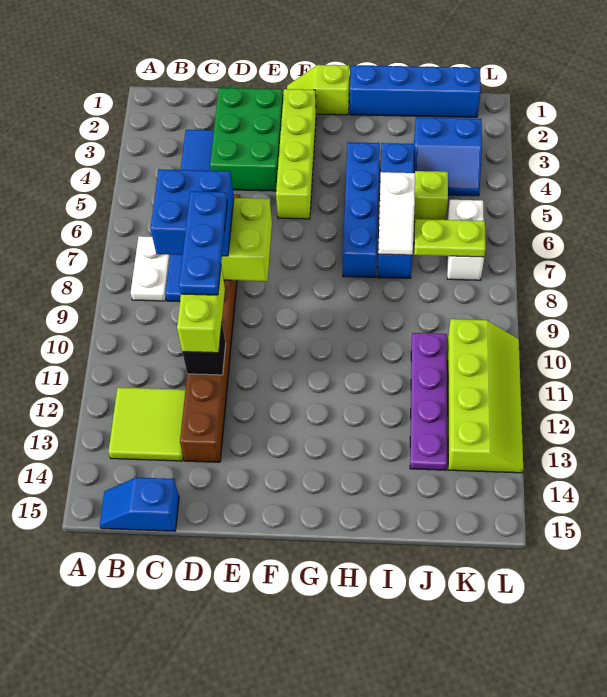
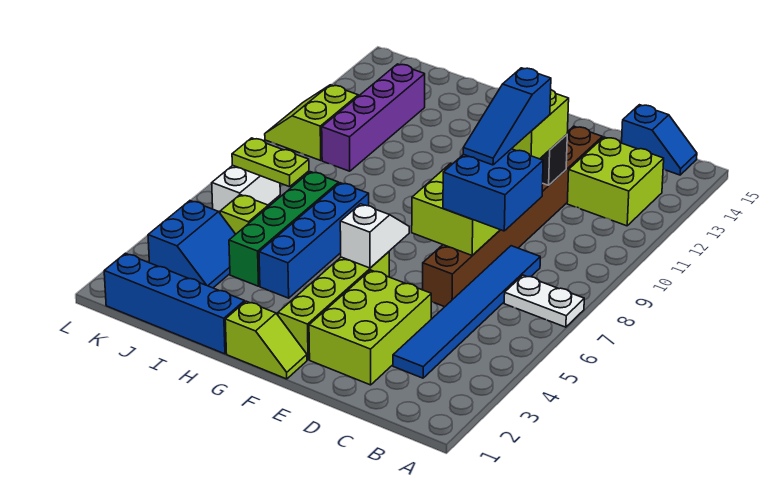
white plate B7:B8 level 1 -> white plate A7:B7 level 1
lime tile B12:C13 level 1 -> lime brick B12:C13 level 1
green brick D2:E4 level 1 -> lime brick D2:E4 level 1
blue plate D8:D10 level 4 -> blue slope D8:D10 level 4 top 10
blue brick I4:I7 level 1 -> green brick I4:I7 level 1
white slope I6:I7 level 2 top 6 -> white slope F5:F6 level 2 top 5
blue slope J3:K4 level 1 top 3 -> blue slope J3:K4 level 1 top K
purple plate J10:J13 level 1 -> purple brick J10:J13 level 1
lime slope K10:L13 level 1 top K -> lime slope K10:L11 level 1 top K

